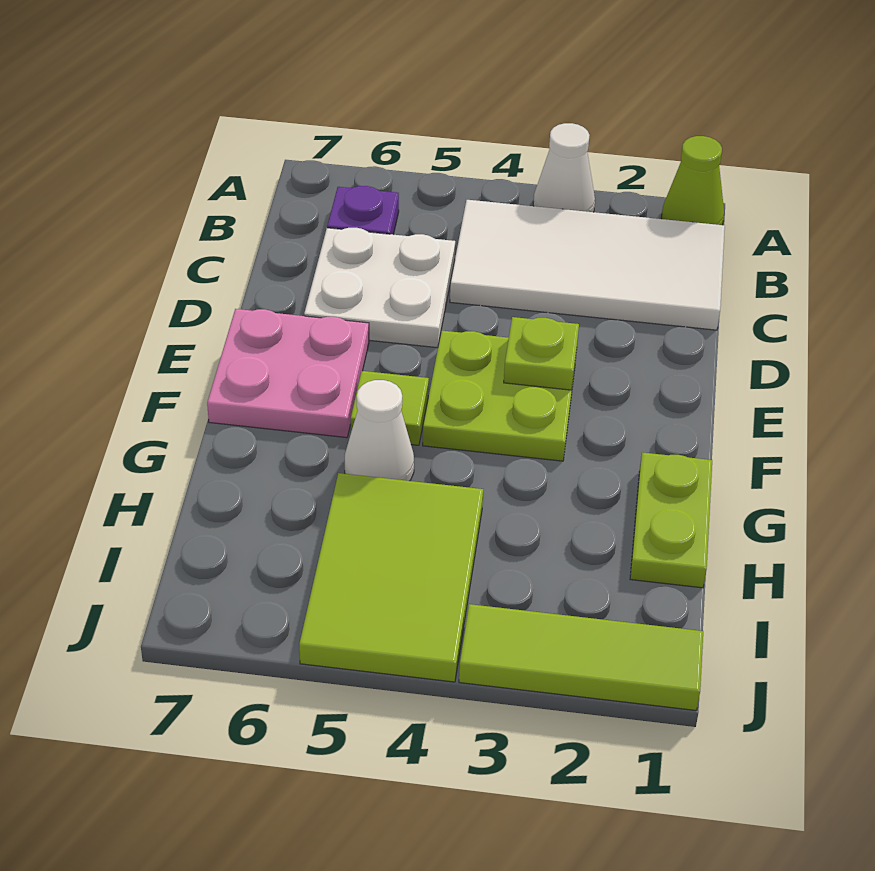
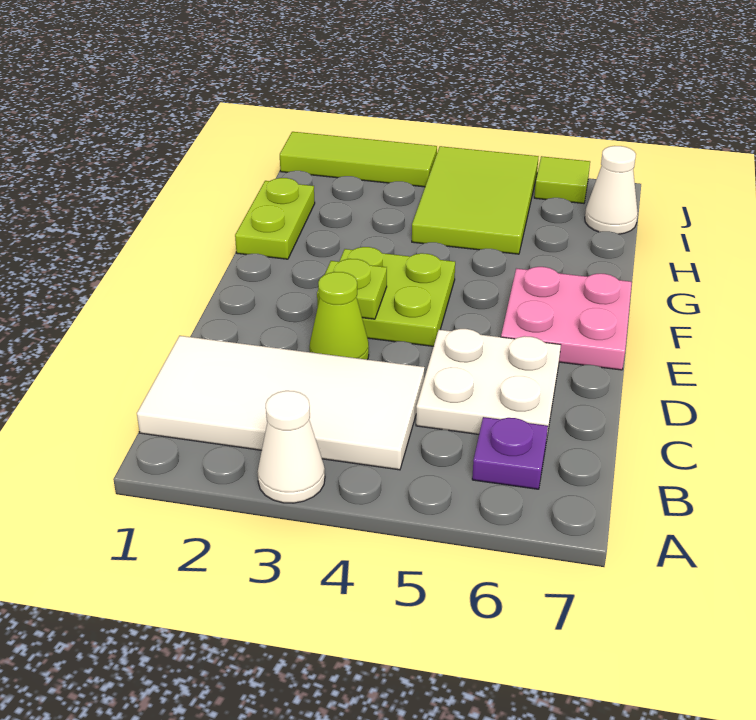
lime cone A1 level 1 -> lime cone D3 level 1
lime tile F5 level 1 -> lime tile J6 level 1
white cone G5 level 1 -> white cone I7 level 1

